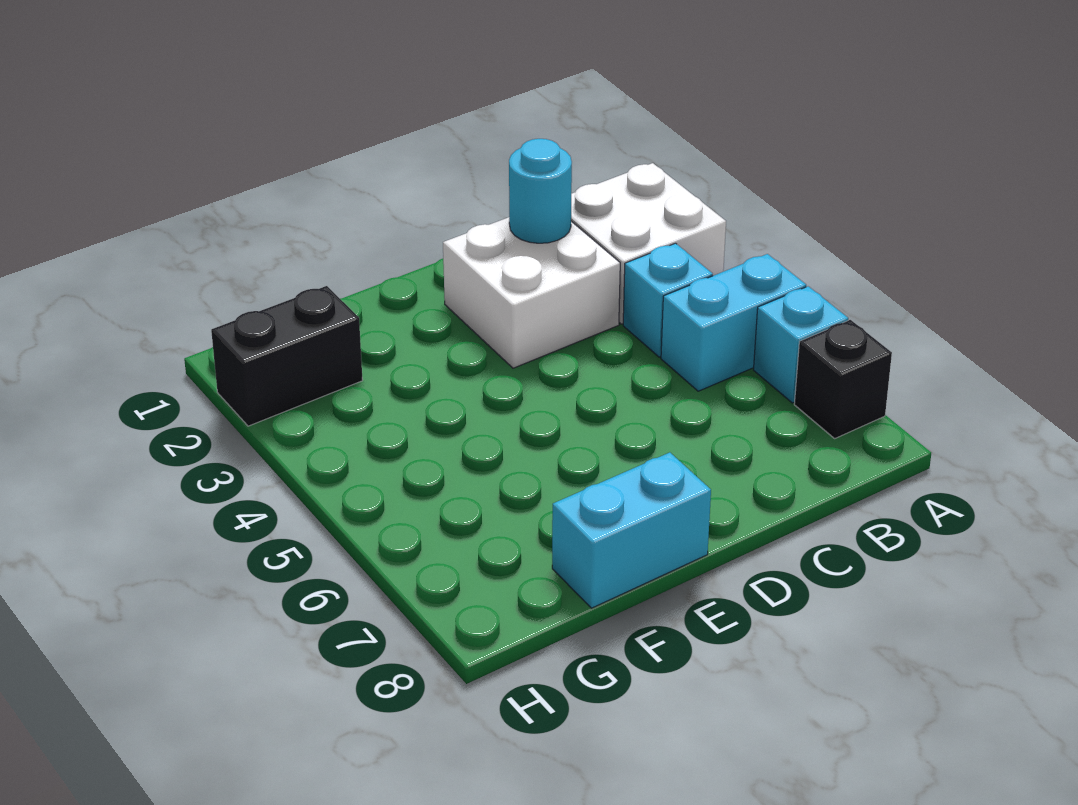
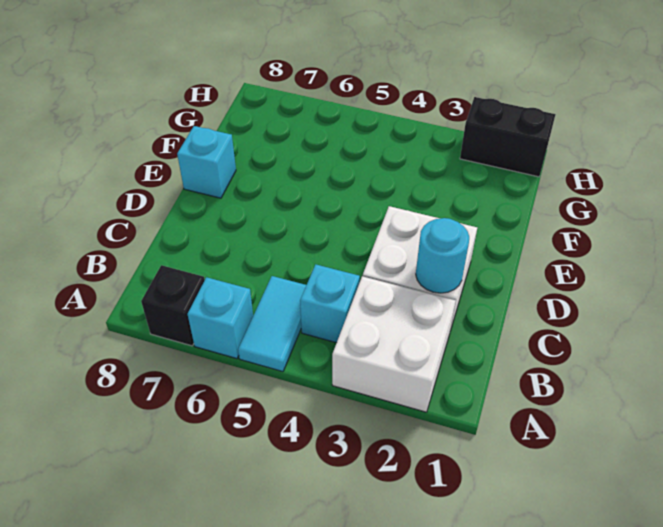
cyan brick A5:B5 level 1 -> cyan tile A5:B5 level 1
cyan brick E8:F8 level 1 -> cyan brick E8 level 1
black brick G2:H2 level 1 -> black brick H1:H2 level 1

